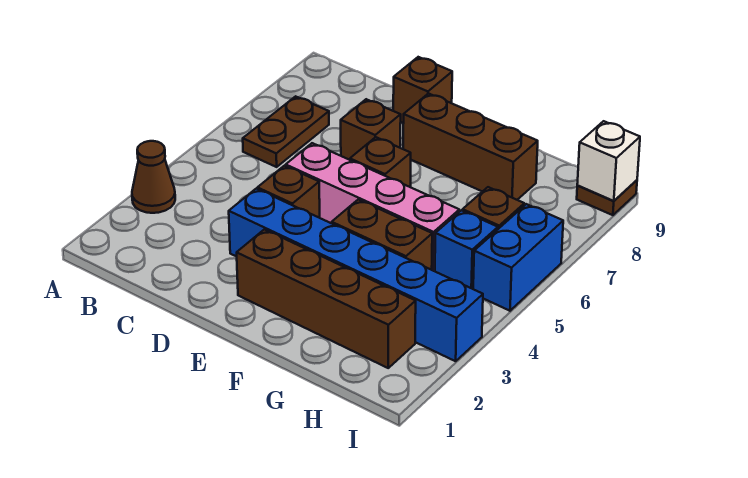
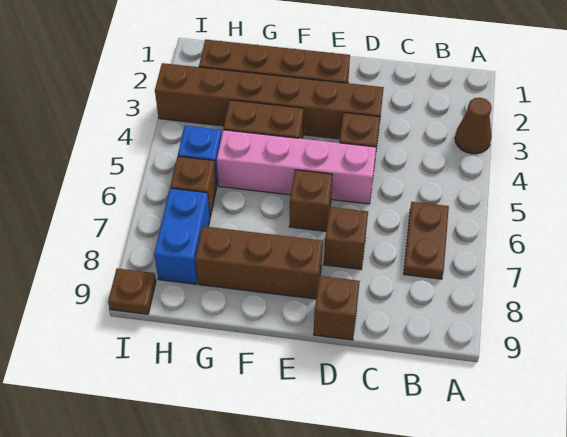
blue brick D3:I3 level 1 -> brown brick D3:I3 level 1
blue brick I5:I6 level 1 -> blue brick H7:H8 level 1
white brick I9 level 2 -> none

